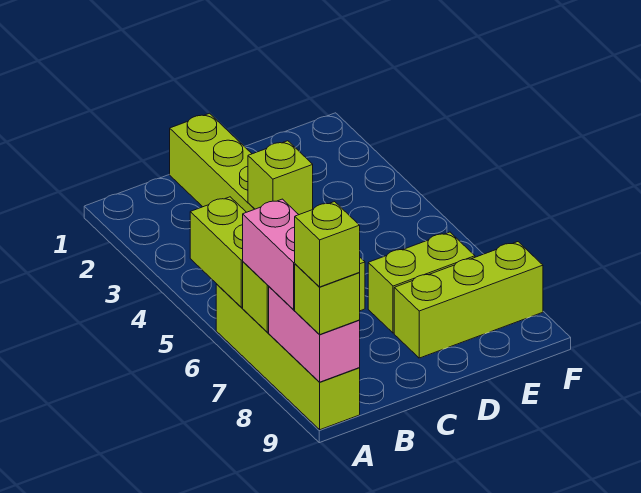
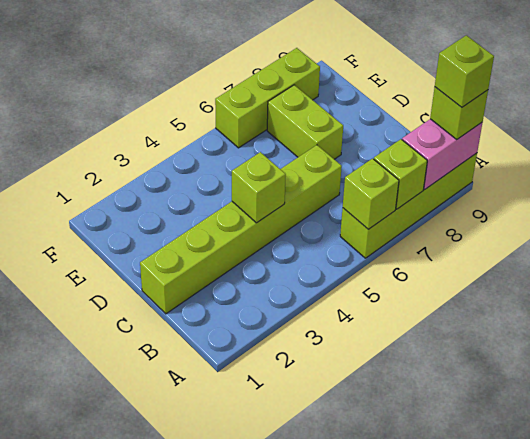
lime brick A5:A6 level 2 -> lime brick A6 level 2
pink brick A7:A8 level 3 -> none
lime brick D8:F8 level 1 -> lime brick F6:F8 level 1

